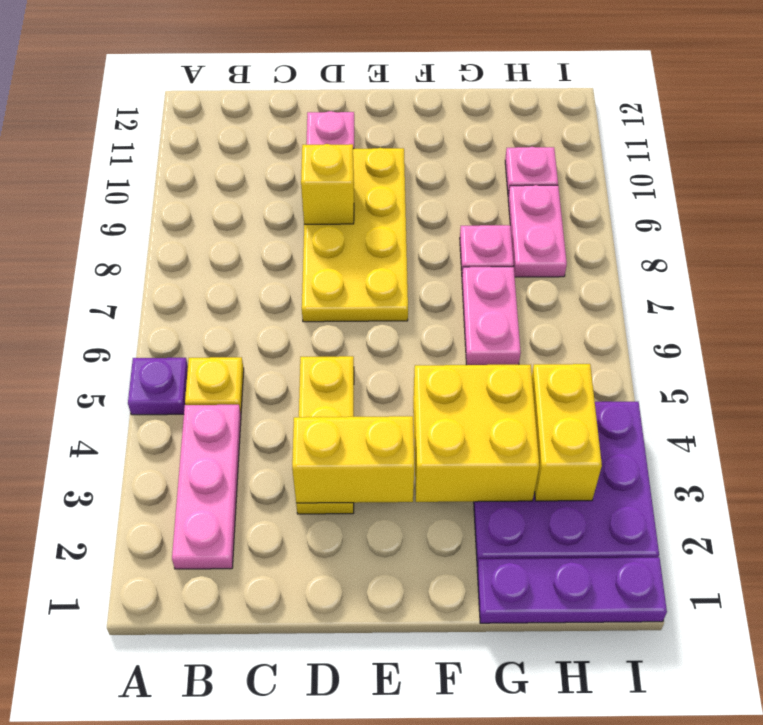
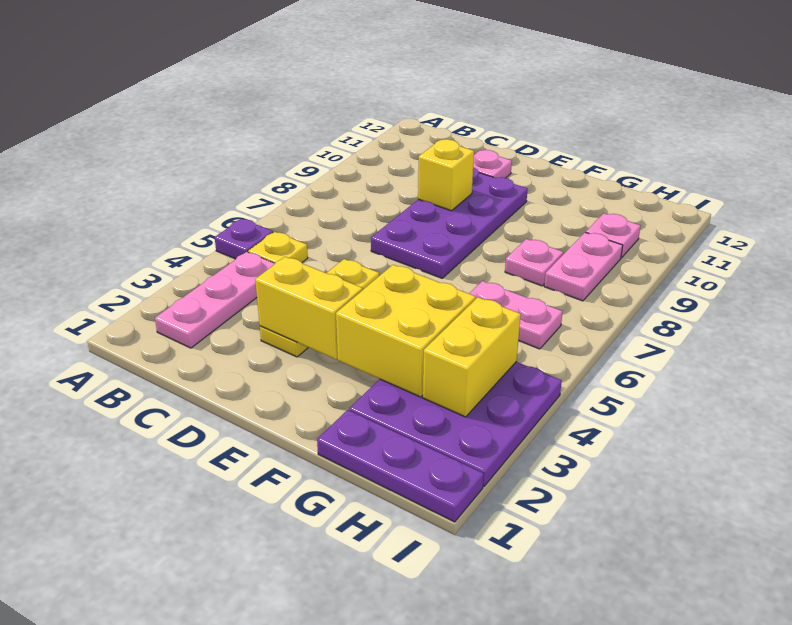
yellow plate D7:E10 level 1 -> purple plate D7:E10 level 1
pink plate G6:G7 level 1 -> pink plate G6:H6 level 1

